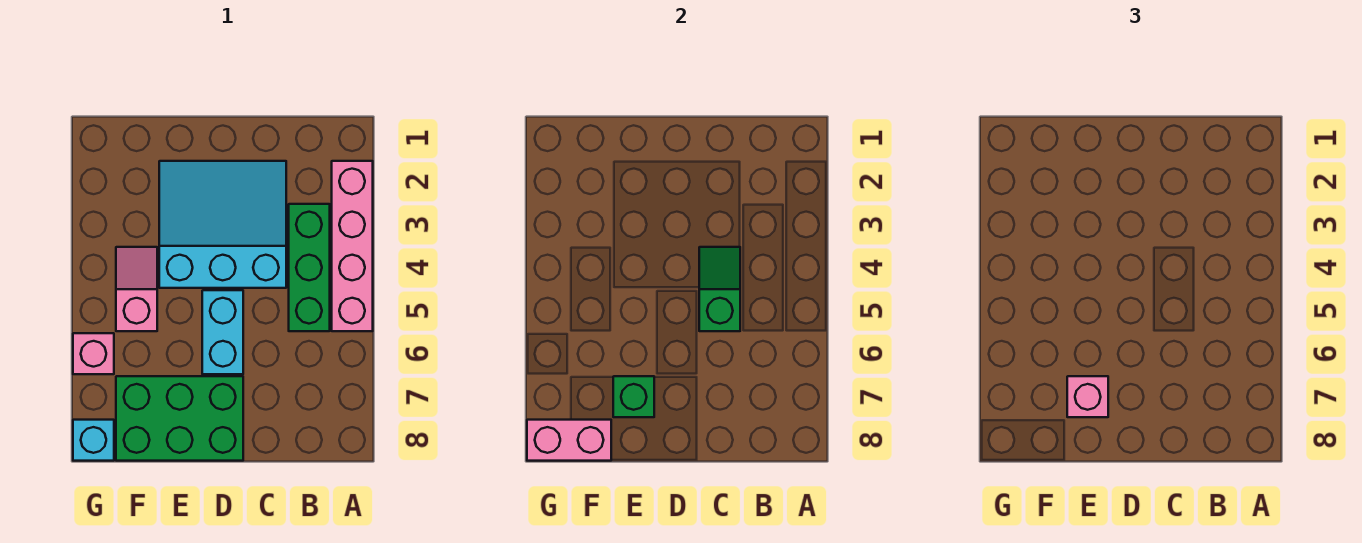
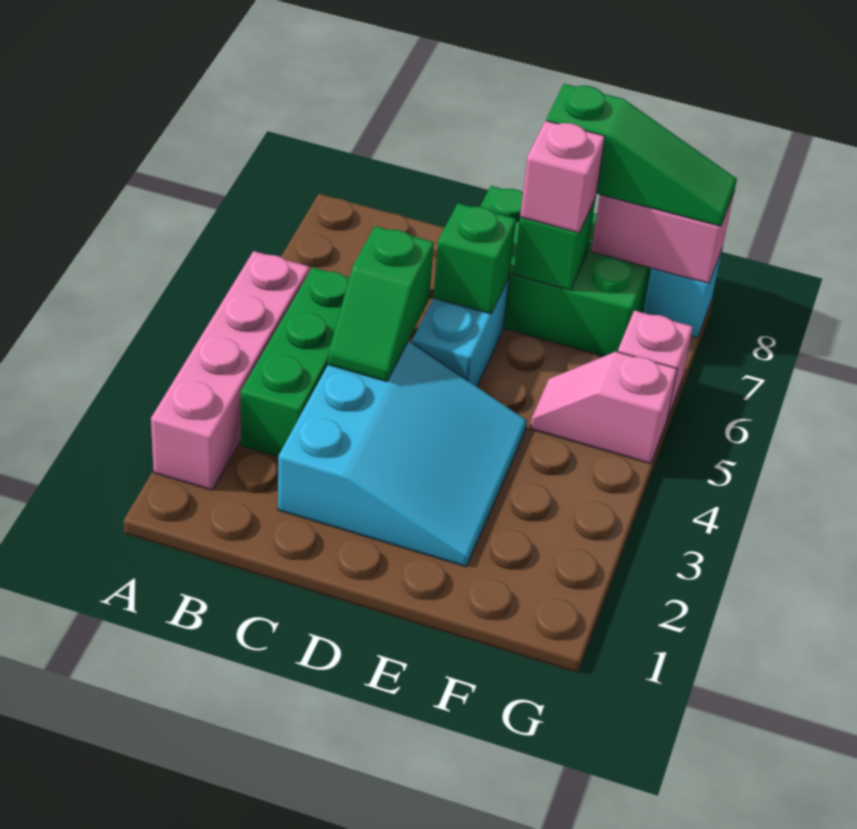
cyan slope C2:E4 level 1 top 4 -> cyan slope C2:E4 level 1 top C
none -> green brick D6 level 2
none -> green slope E8:G8 level 3 top E
pink slope F4:F5 level 1 top 5 -> pink slope F5:G5 level 1 top G

